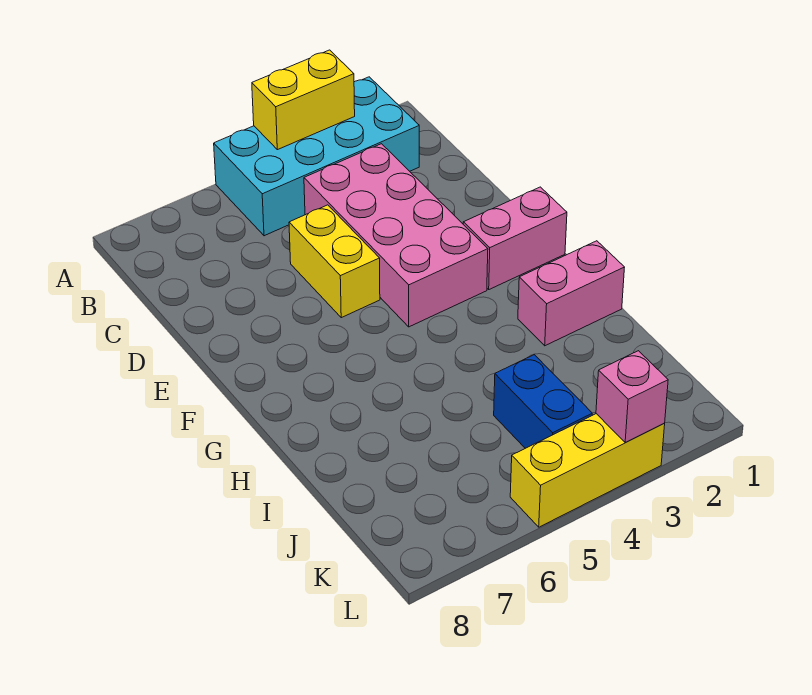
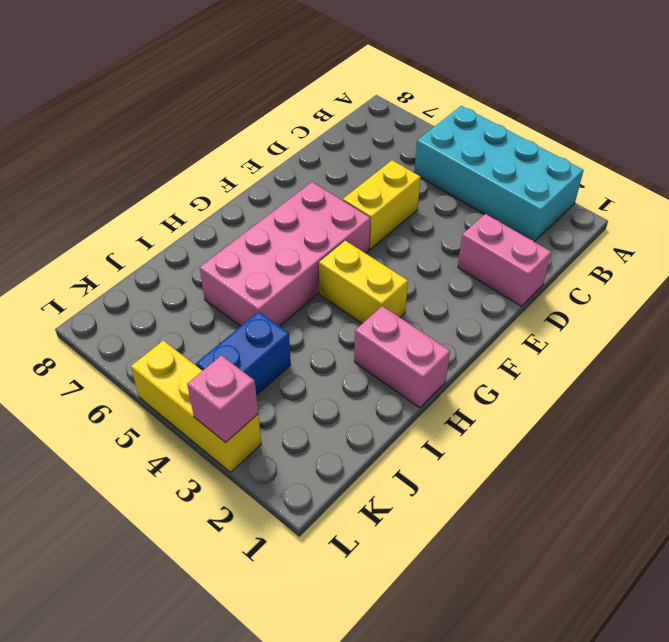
yellow brick A3:A4 level 2 -> yellow brick G3:G4 level 1
pink brick C3:F4 level 1 -> pink brick F5:I6 level 1
pink brick F1:F2 level 1 -> pink brick D1:D2 level 1

